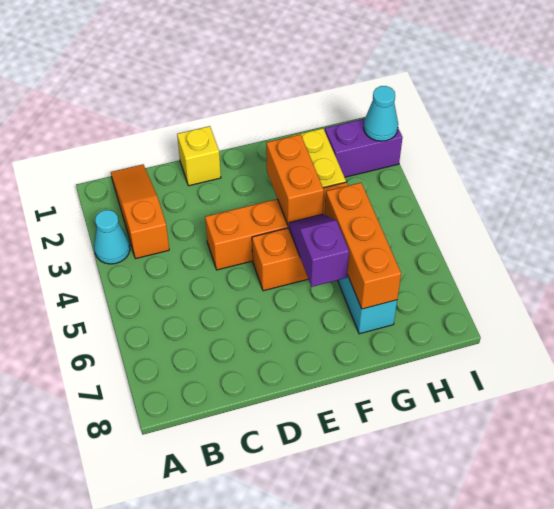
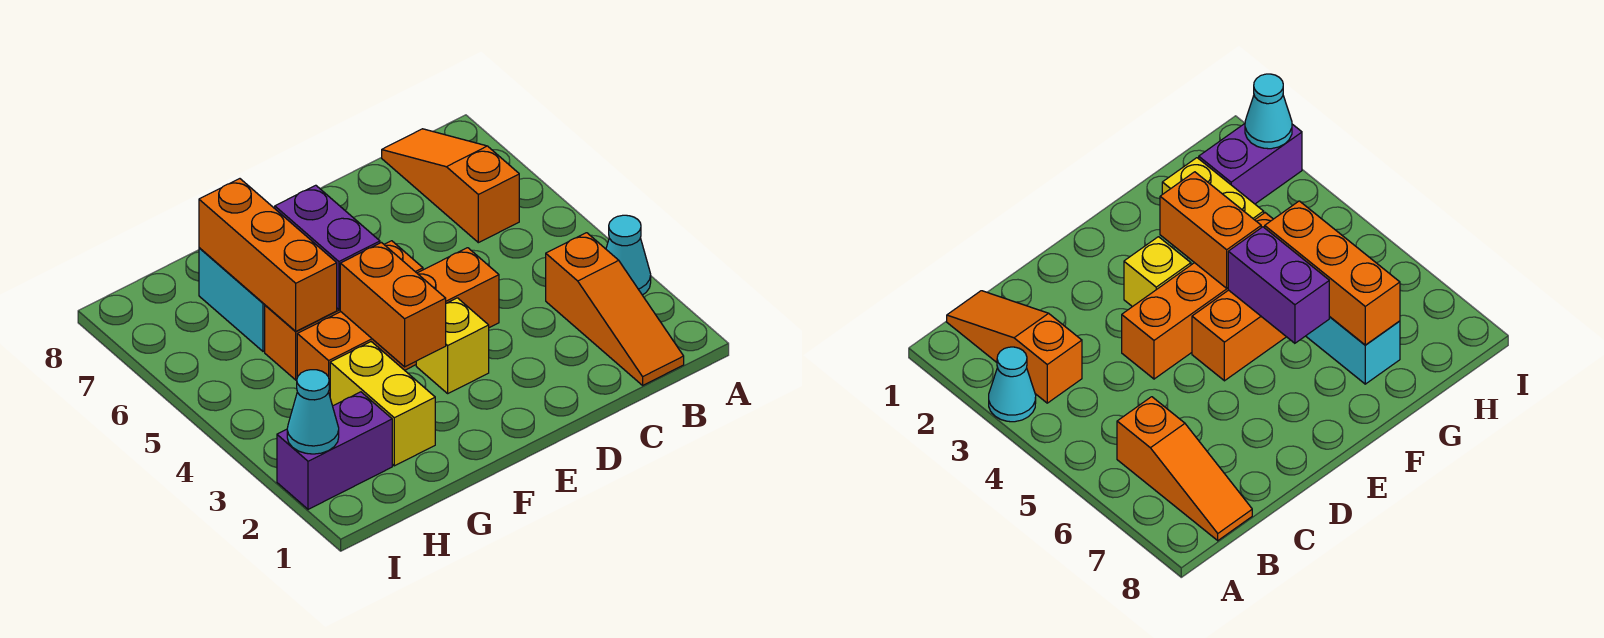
none -> orange slope B6:B8 level 1 top 6
yellow brick D1 level 1 -> yellow brick E3 level 1
purple slope F5:F6 level 2 top 6 -> purple brick F5:F6 level 2

